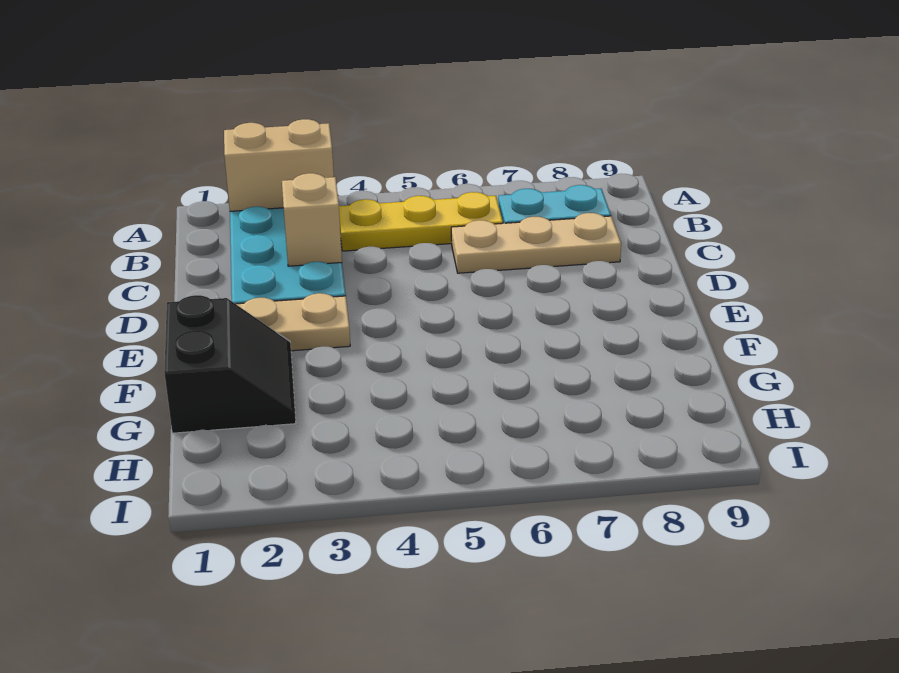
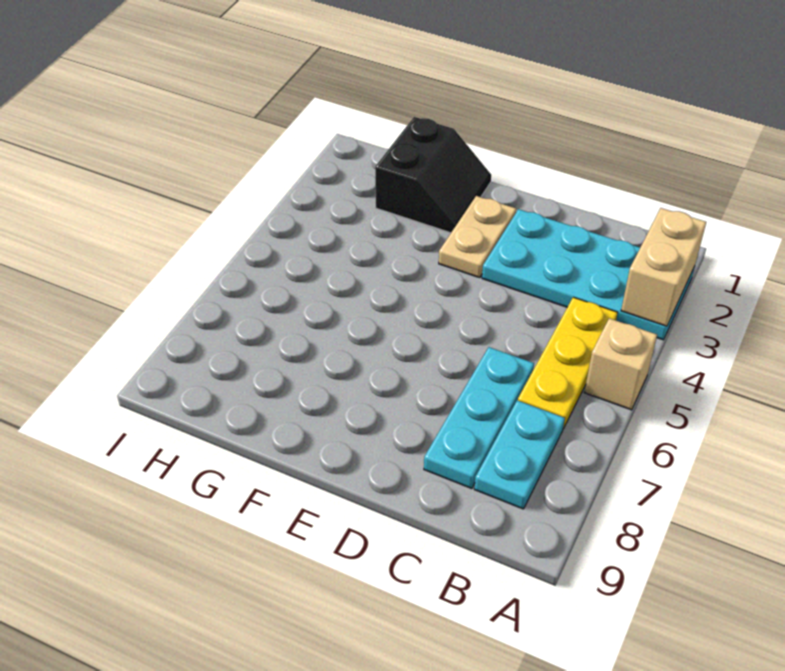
tan brick C3 level 2 -> tan brick A5 level 1
tan plate C6:C8 level 1 -> cyan plate C6:C8 level 1
black slope F1:G2 level 1 top 1 -> black slope F1:G2 level 1 top G

